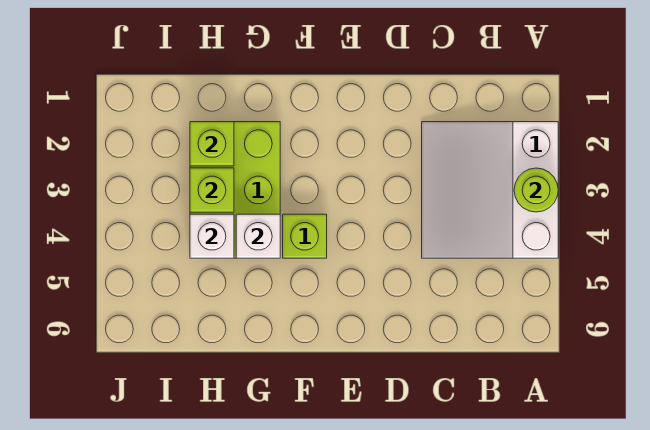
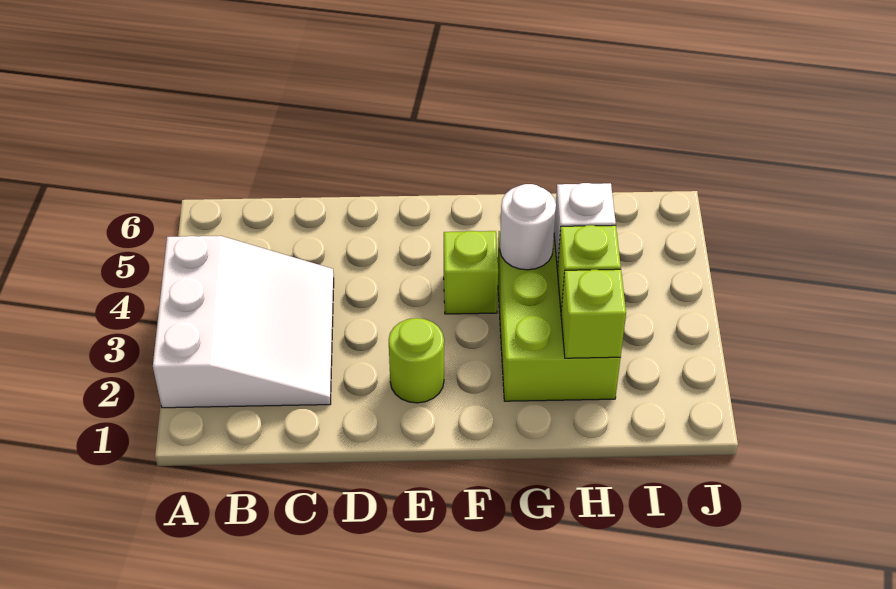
lime round brick A3 level 2 -> lime round brick E2 level 1
white brick G4 level 2 -> white round brick G4 level 2

